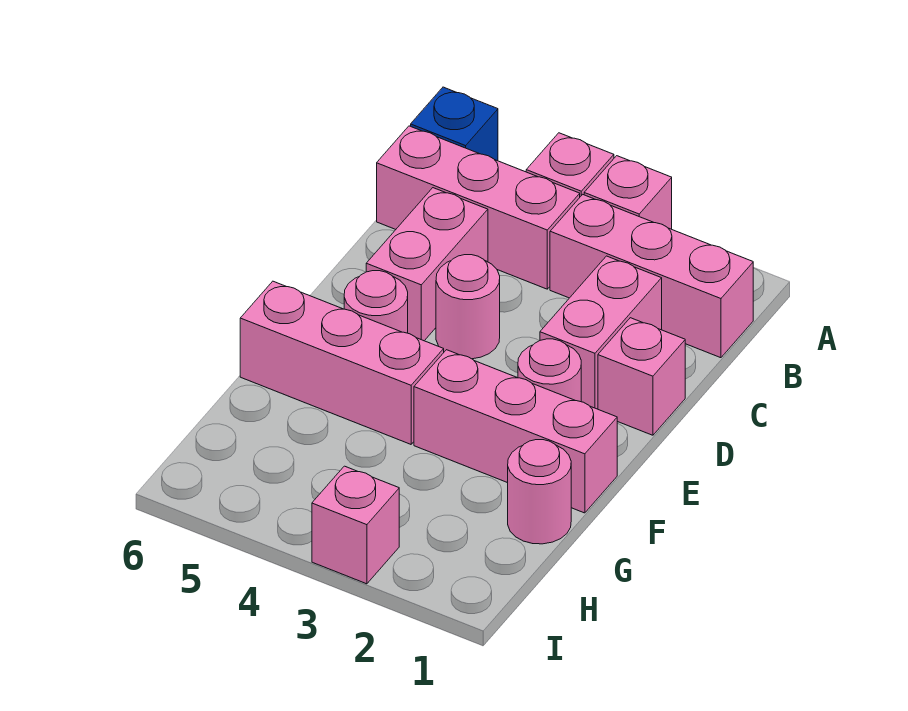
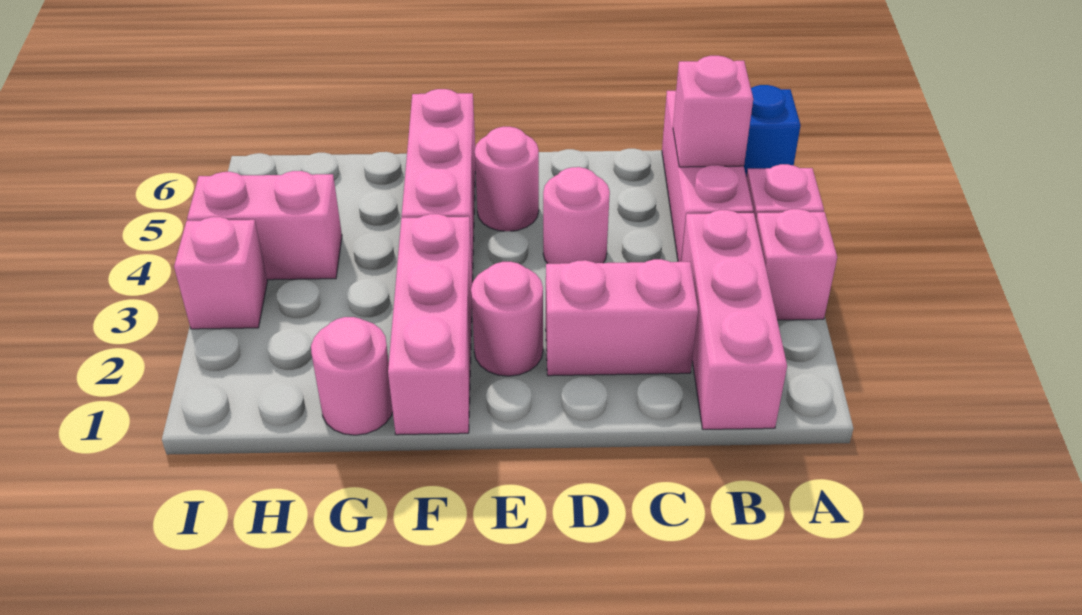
pink brick C5:D5 level 1 -> pink brick H4:I4 level 1
pink brick D1 level 1 -> pink brick B5 level 2

